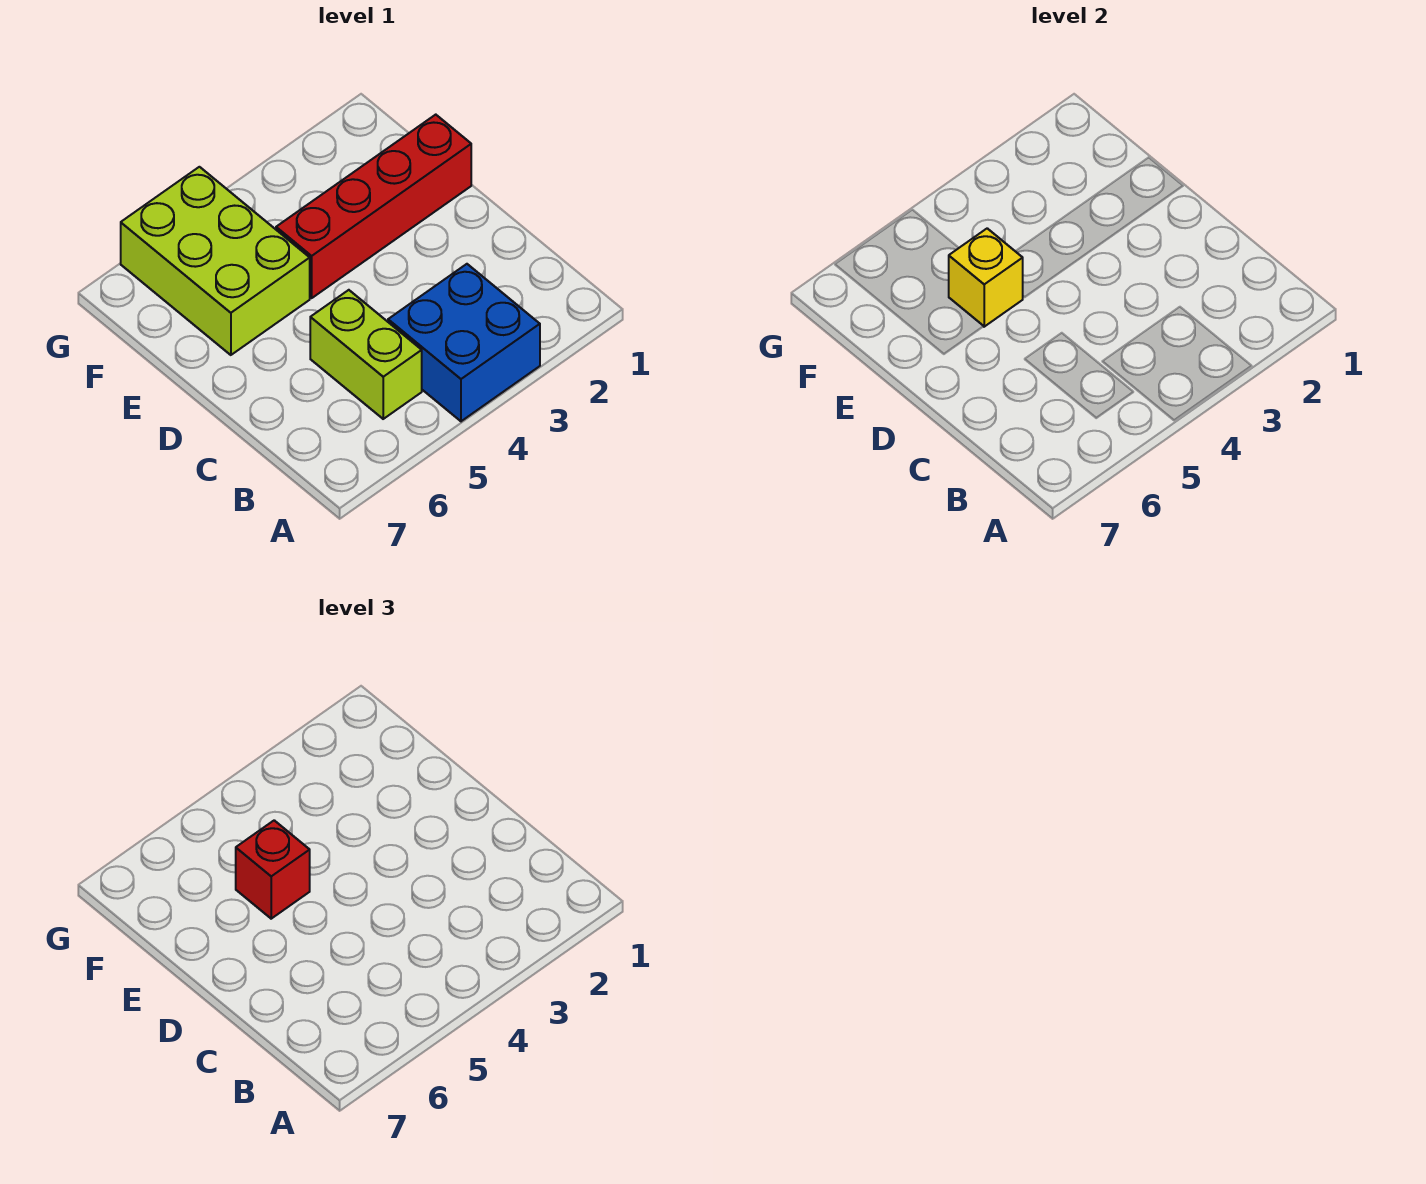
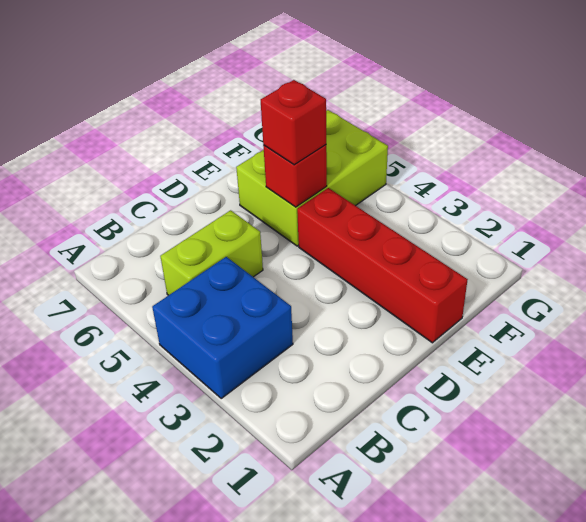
yellow brick E5 level 2 -> red brick E5 level 2

